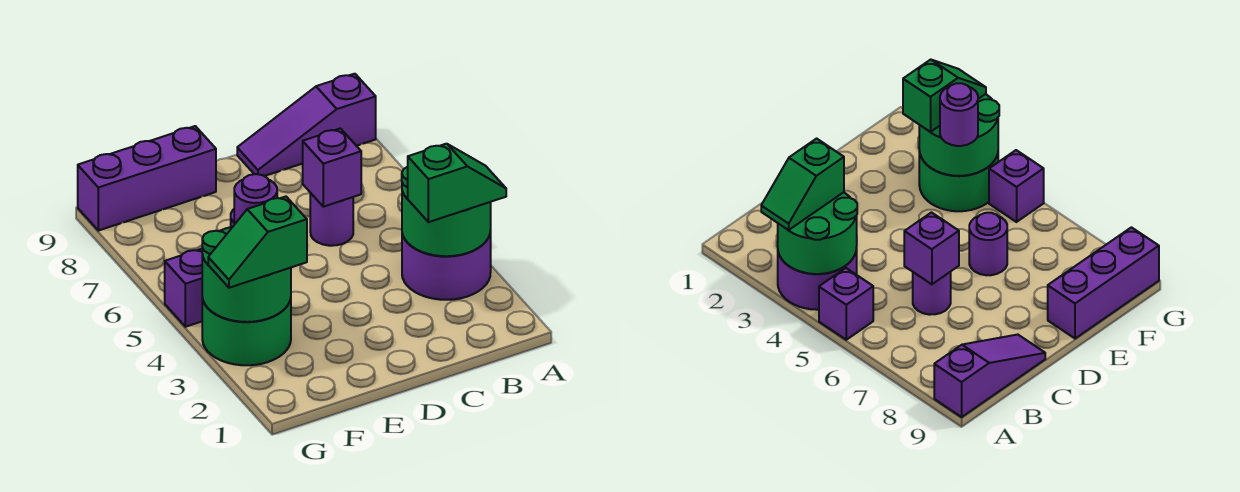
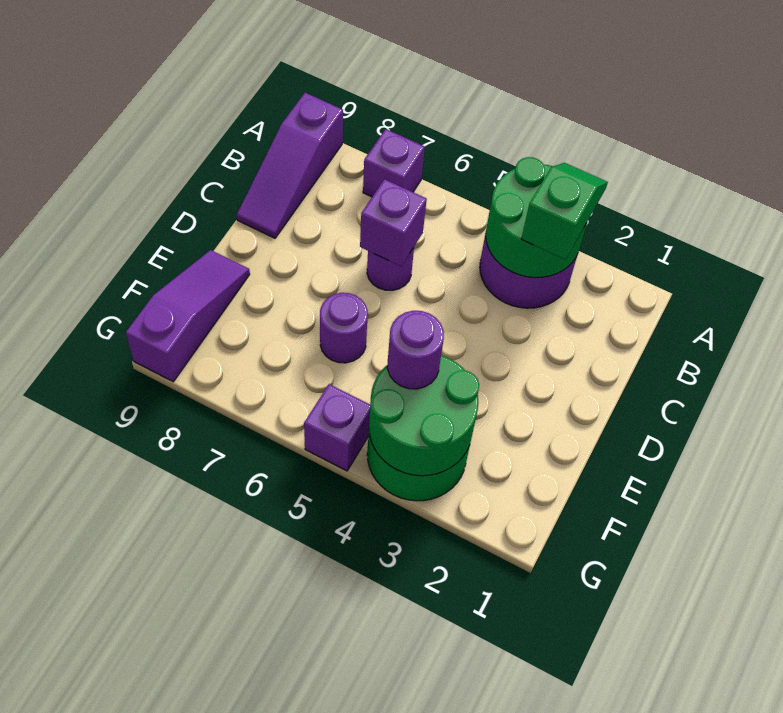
purple brick A5 level 1 -> purple brick A7 level 1
purple brick E9:G9 level 1 -> purple slope E9:G9 level 1 top G
green slope F3:G3 level 3 top F -> none

